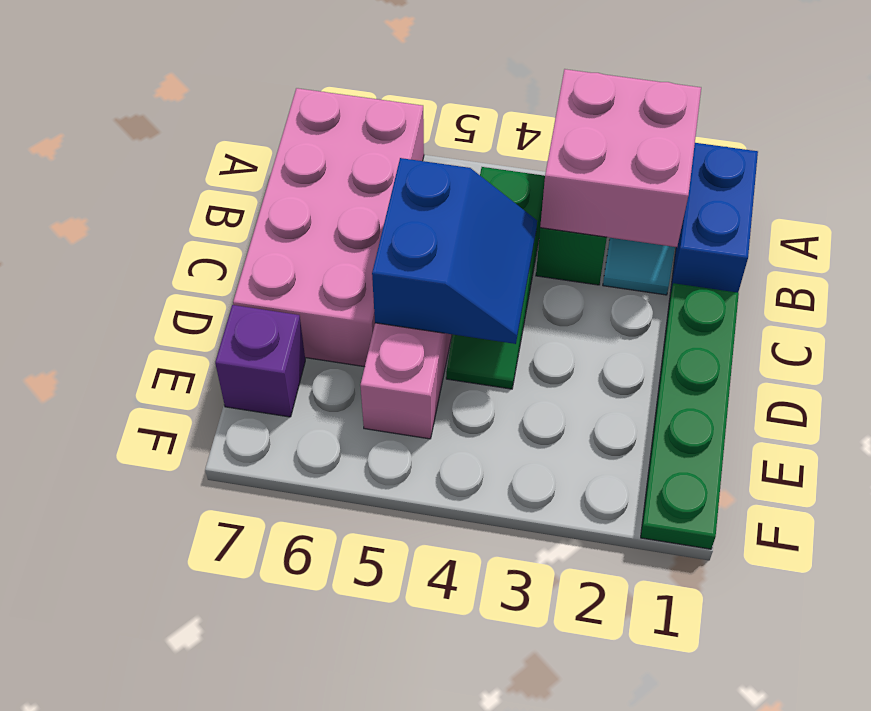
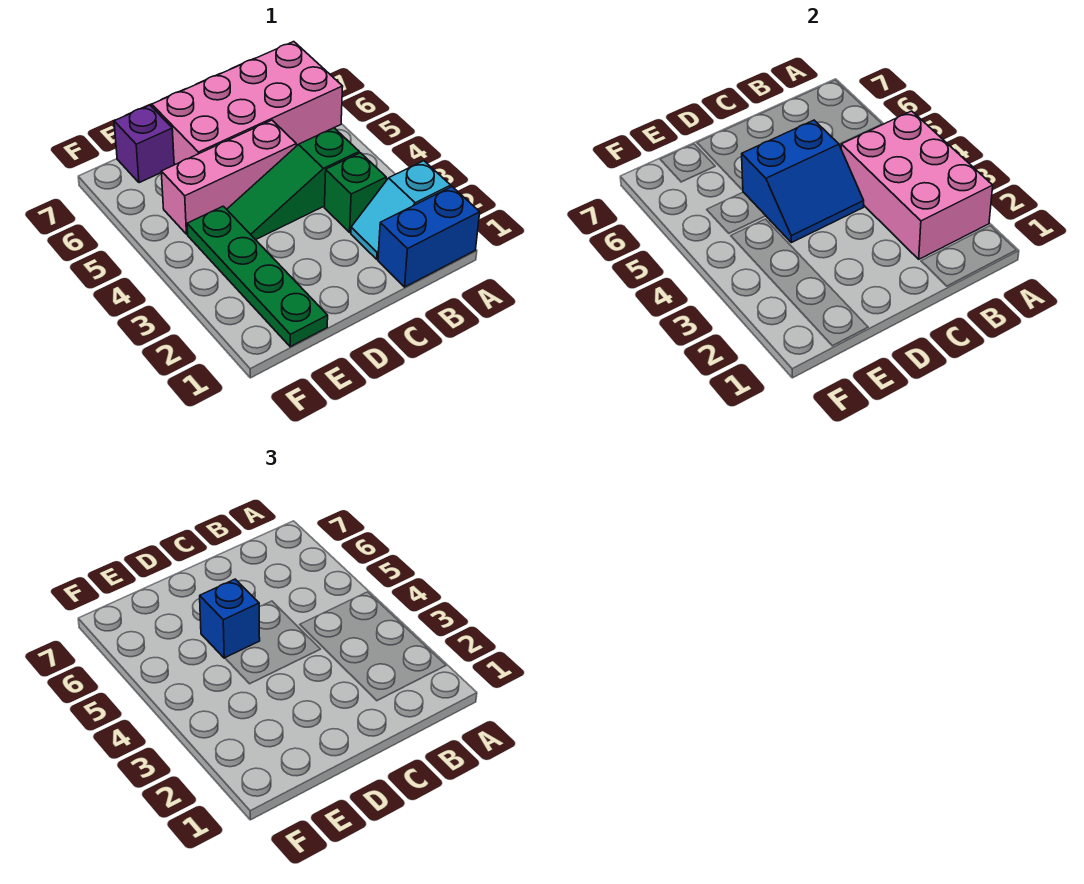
pink brick A2:B3 level 2 -> pink brick A2:B4 level 2
green plate C1:F1 level 1 -> green plate E1:E4 level 1
none -> blue brick D5 level 3

